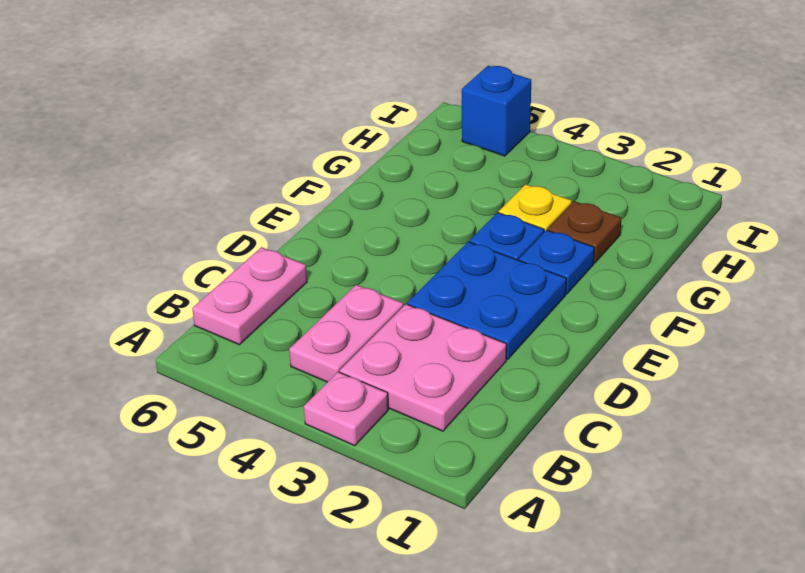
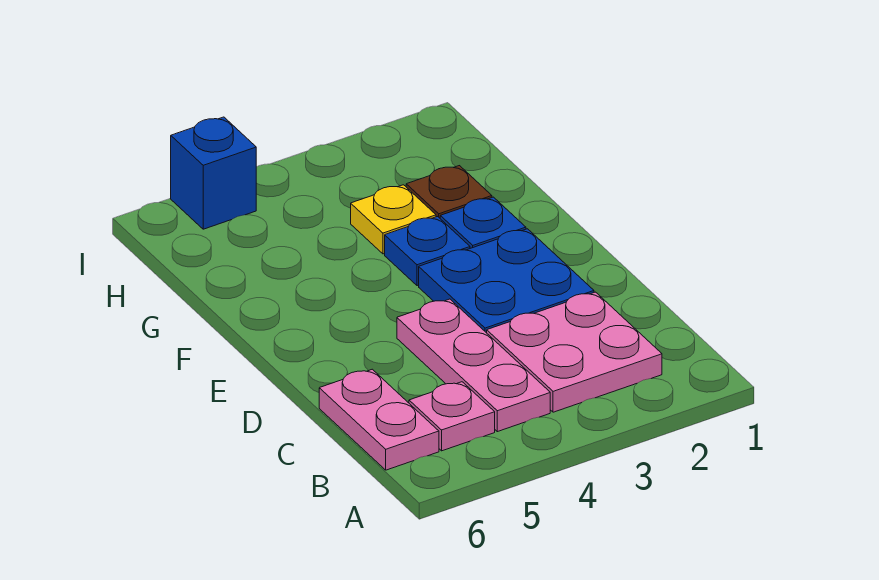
pink plate A3 level 1 -> pink plate B5 level 1
pink plate B4:C4 level 1 -> pink plate B4:D4 level 1

